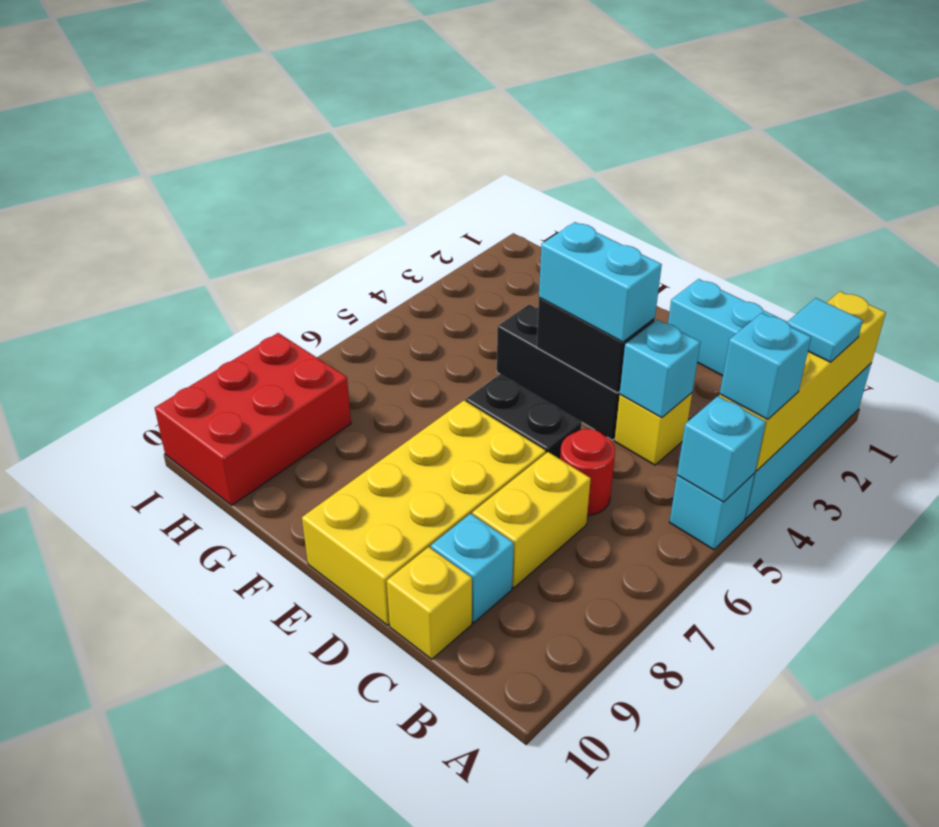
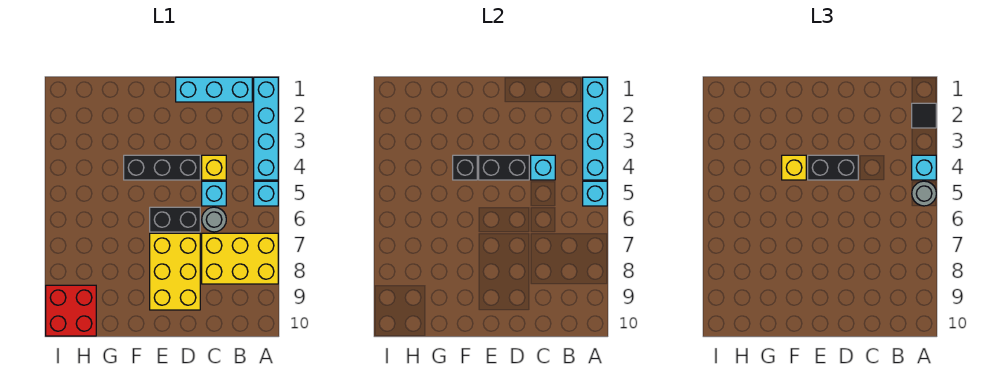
yellow brick A1:A4 level 2 -> cyan brick A1:A4 level 2
cyan tile A2 level 3 -> black tile A2 level 3
none -> grey round brick A5 level 3
red round brick C6 level 1 -> grey round brick C6 level 1
yellow brick C7:C8 level 1 -> yellow brick A7:C8 level 1
cyan brick C9 level 1 -> cyan brick C5 level 1
yellow brick C10 level 1 -> yellow brick F4 level 3
cyan brick D4:E4 level 3 -> black brick D4:E4 level 3
yellow brick D7:E10 level 1 -> yellow brick D7:E9 level 1
none -> black brick F4 level 2
red brick H8:I10 level 1 -> red brick H9:I10 level 1

